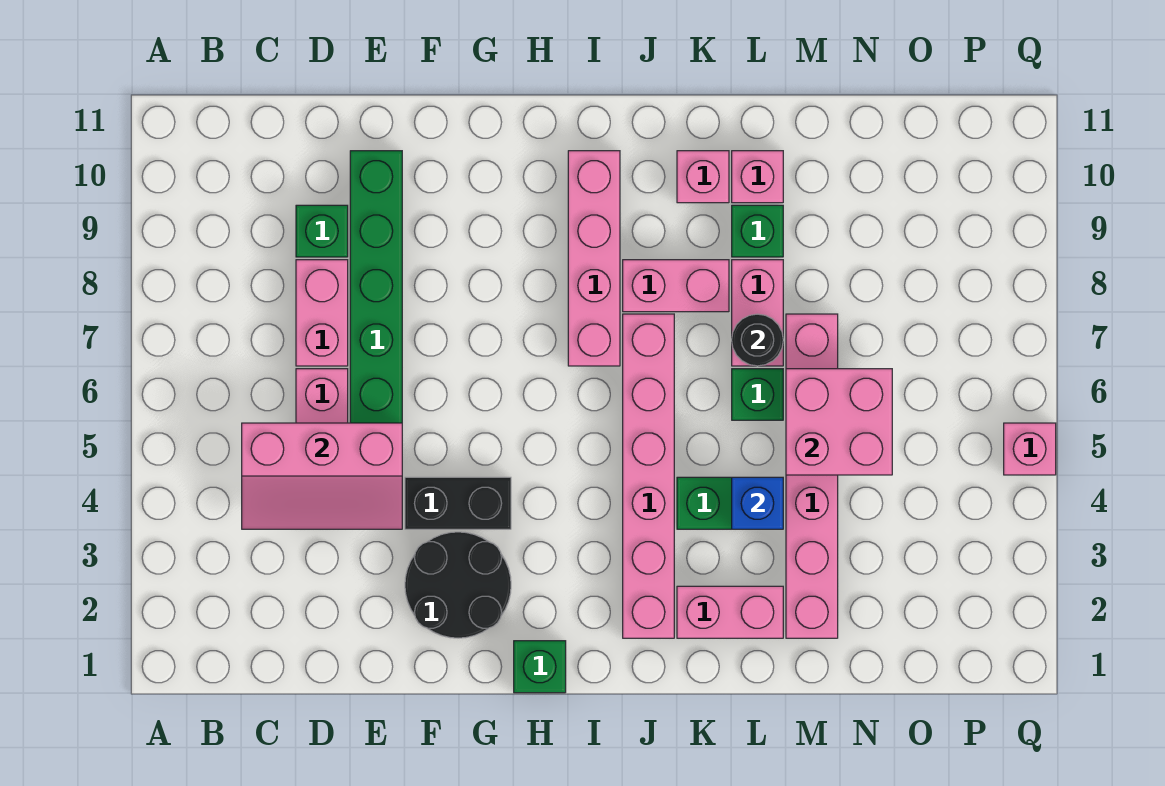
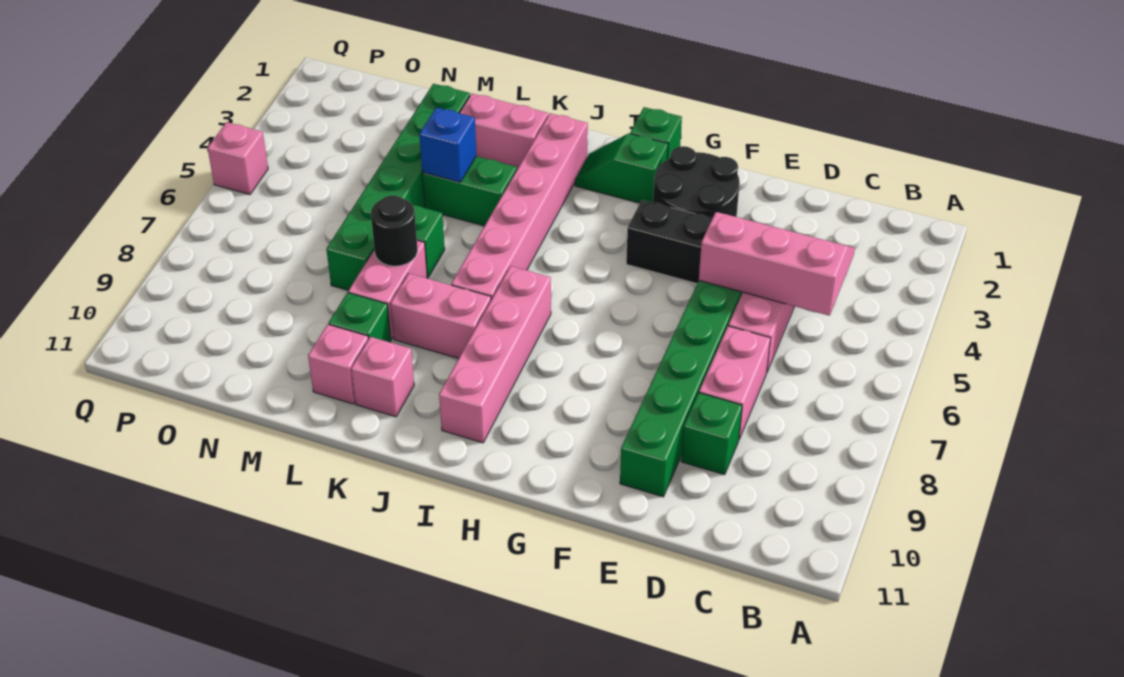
none -> green slope H2:I2 level 1 top H
pink brick M2:M7 level 1 -> green brick M2:M7 level 1
pink brick M5:N6 level 2 -> none

